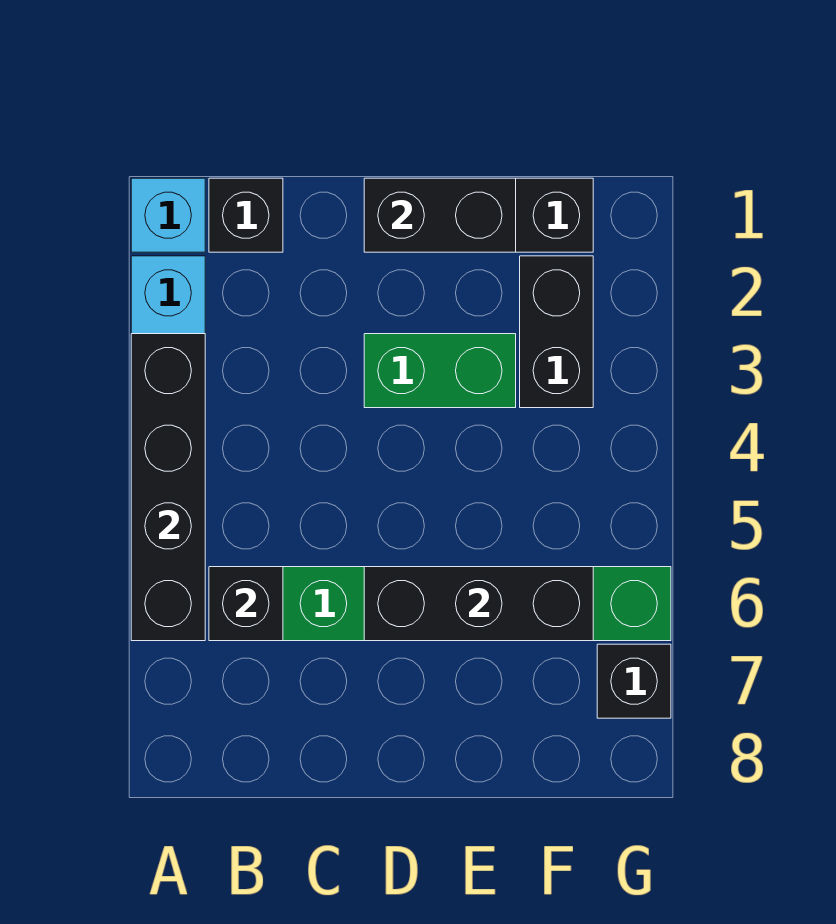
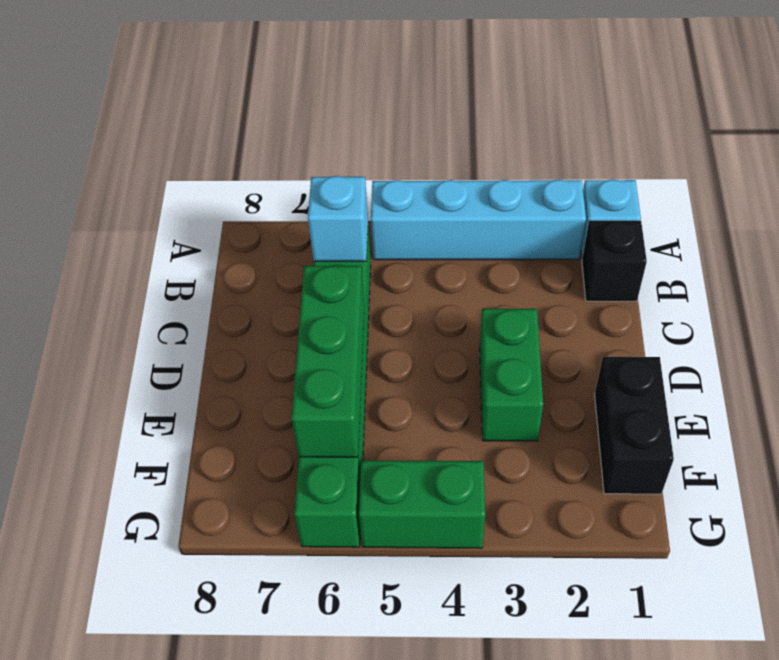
black brick A3:A6 level 2 -> none
black brick B6 level 2 -> cyan brick B6 level 2
black brick D1:E1 level 2 -> none
black brick D6:F6 level 2 -> green brick D6:F6 level 2
black brick F2:F3 level 1 -> none
none -> green brick G4:G5 level 1
black brick G7 level 1 -> none

